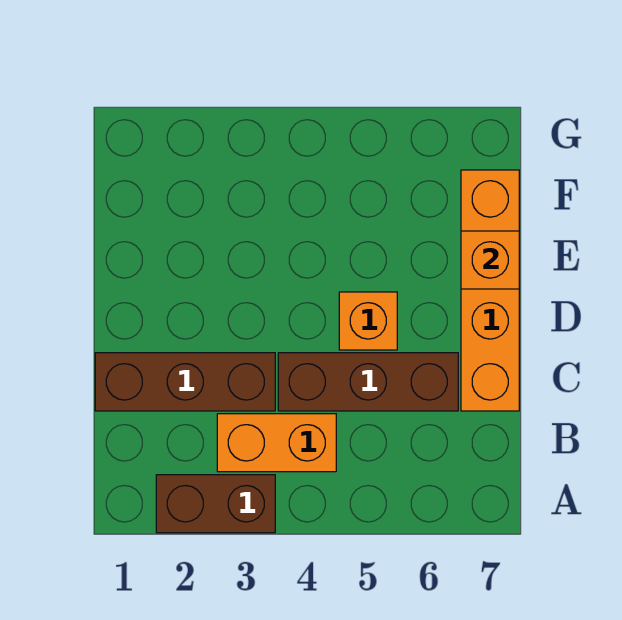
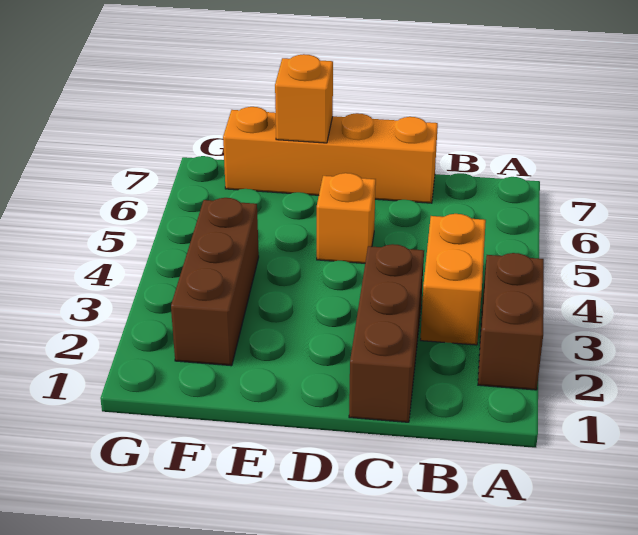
brown brick C4:C6 level 1 -> brown brick F2:F4 level 1

